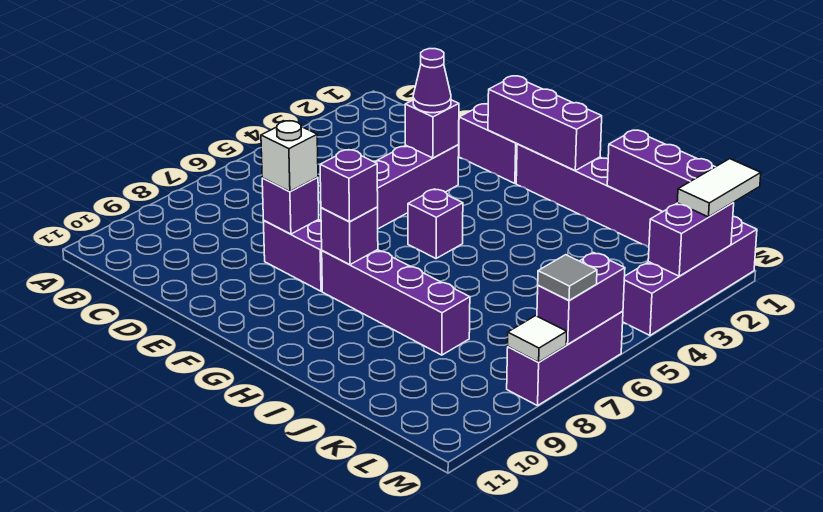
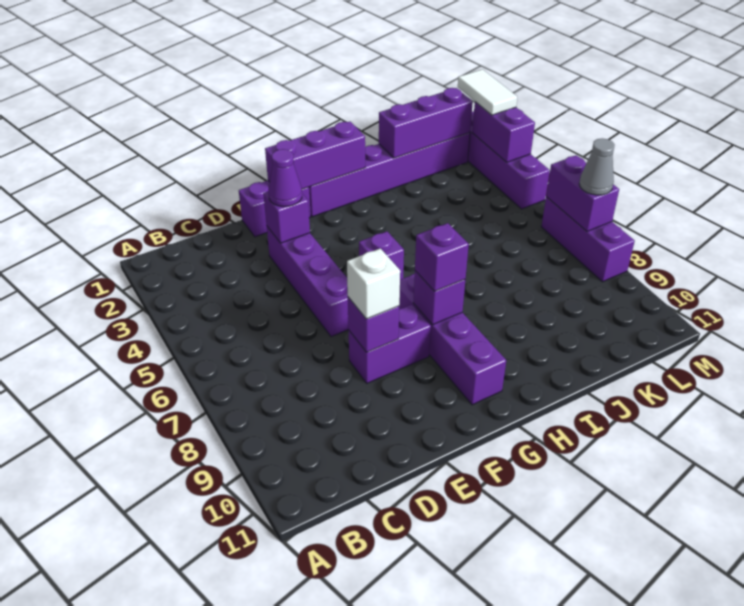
purple brick G8:J8 level 1 -> purple brick G7:G10 level 1
grey tile M7 level 3 -> grey cone M7 level 3
white tile M8 level 2 -> none

